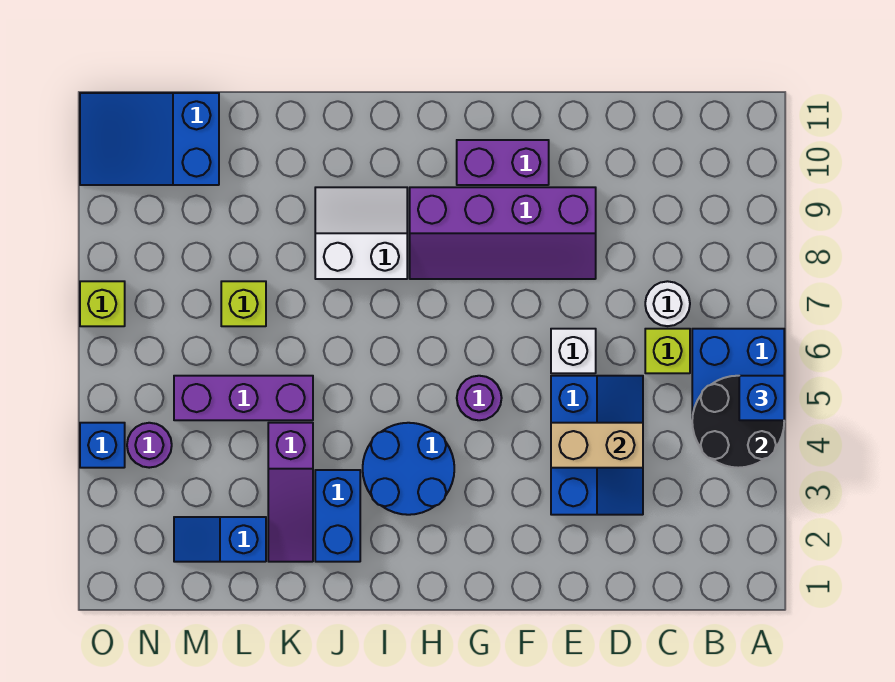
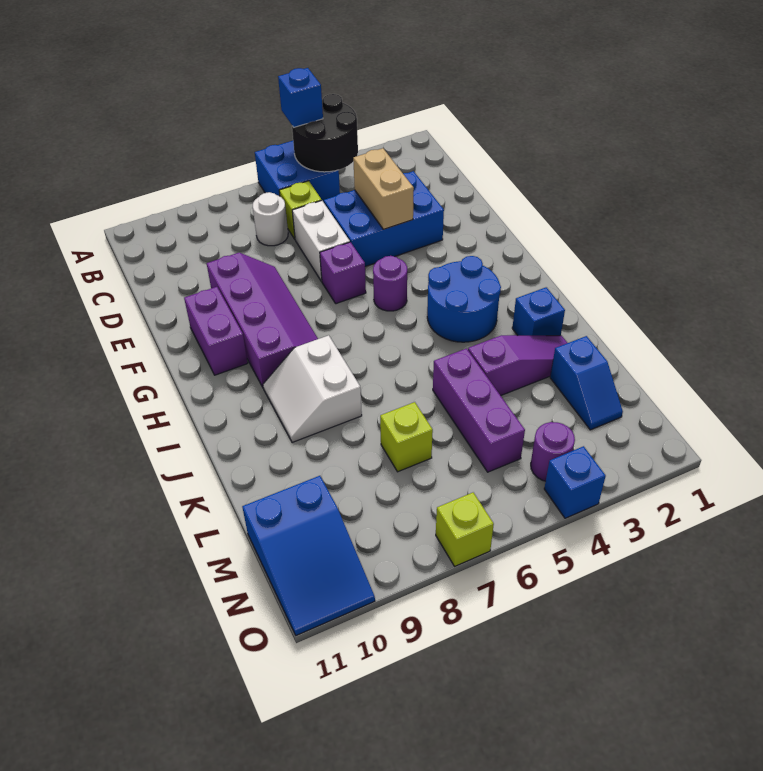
blue slope D3:E5 level 1 top E -> blue brick D3:E5 level 1
white brick E6 level 1 -> white brick D6:E6 level 1
none -> purple brick F6 level 1
blue brick J2:J3 level 1 -> blue brick J2 level 1

